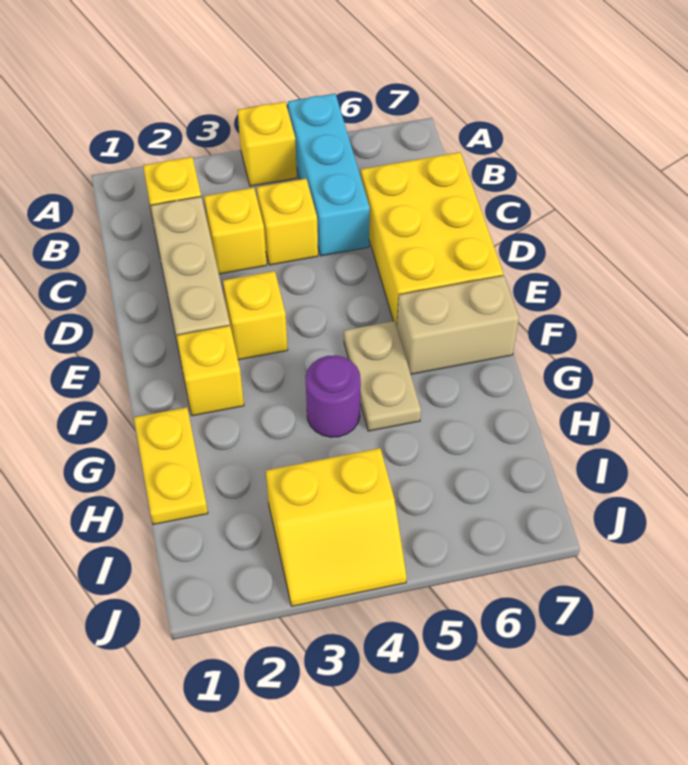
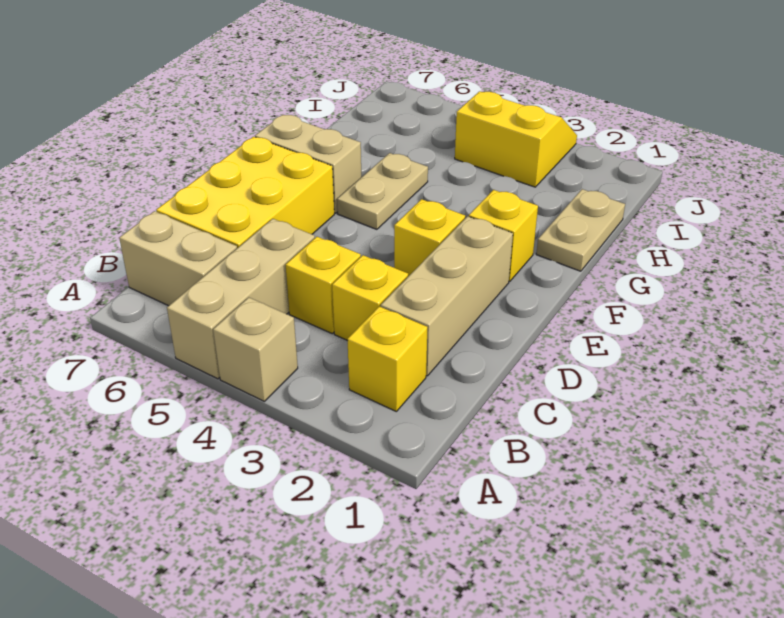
yellow brick A4 level 1 -> tan brick A4 level 1
cyan brick A5:C5 level 1 -> tan brick A5:C5 level 1
none -> tan brick B6:B7 level 1
yellow plate G1:H1 level 1 -> tan plate G1:H1 level 1
purple round brick G4 level 1 -> none

